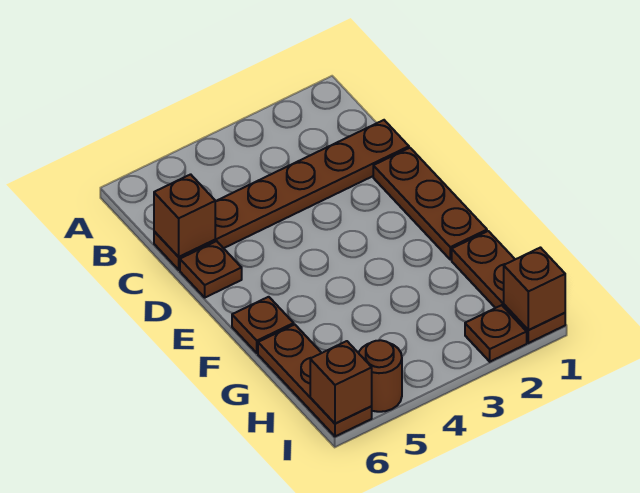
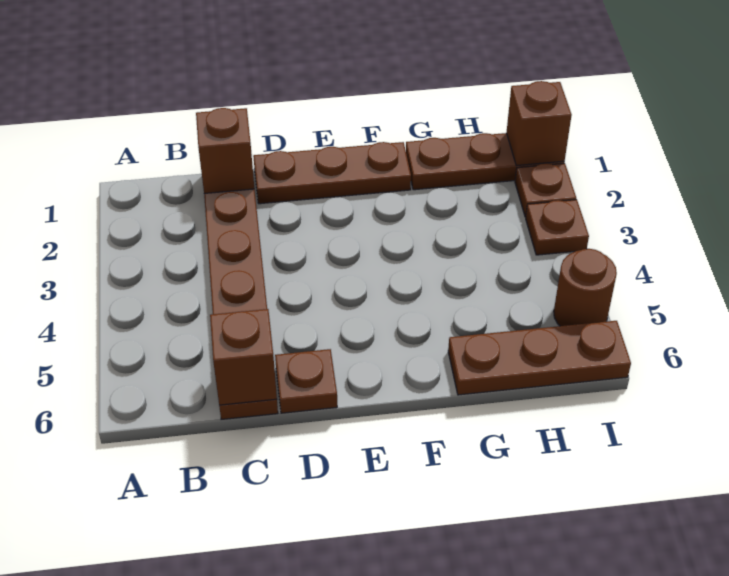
brown plate F6 level 1 -> brown plate I3 level 1
brown brick I6 level 2 -> brown brick C1 level 2

